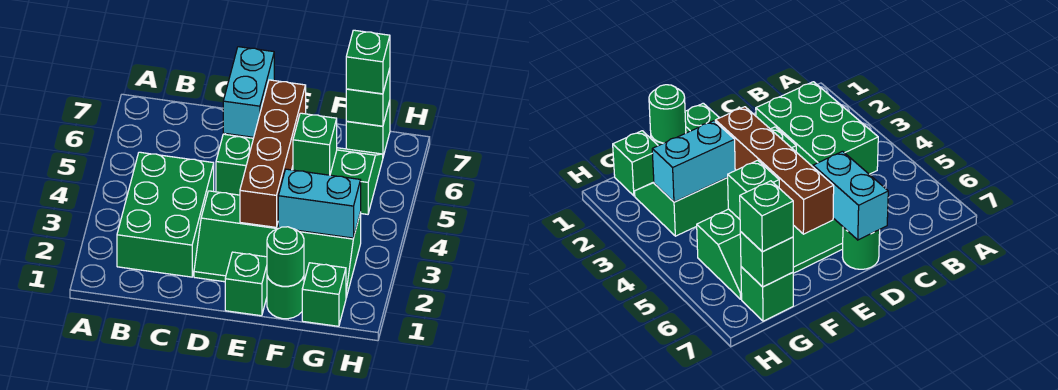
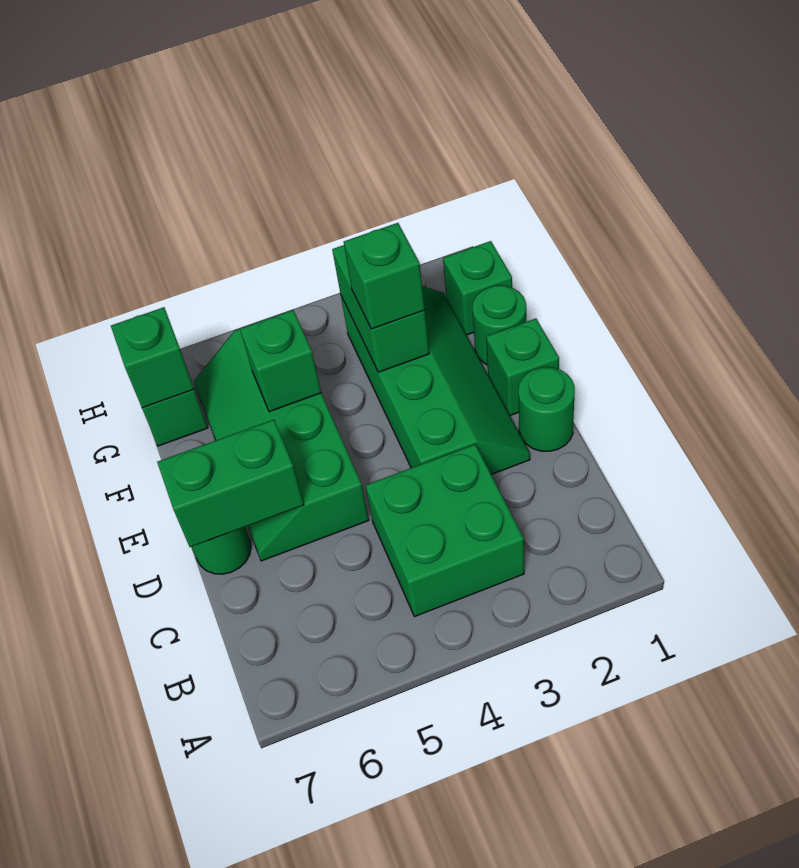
green brick B2:C4 level 1 -> green brick B3:C4 level 1
cyan brick D6:D7 level 2 -> green brick D6:D7 level 2
brown brick E3:E6 level 2 -> none
green round brick F1 level 2 -> green round brick D1 level 1
cyan brick F3:G3 level 2 -> green brick F3:G3 level 2
green brick G7 level 3 -> green brick F3 level 3

